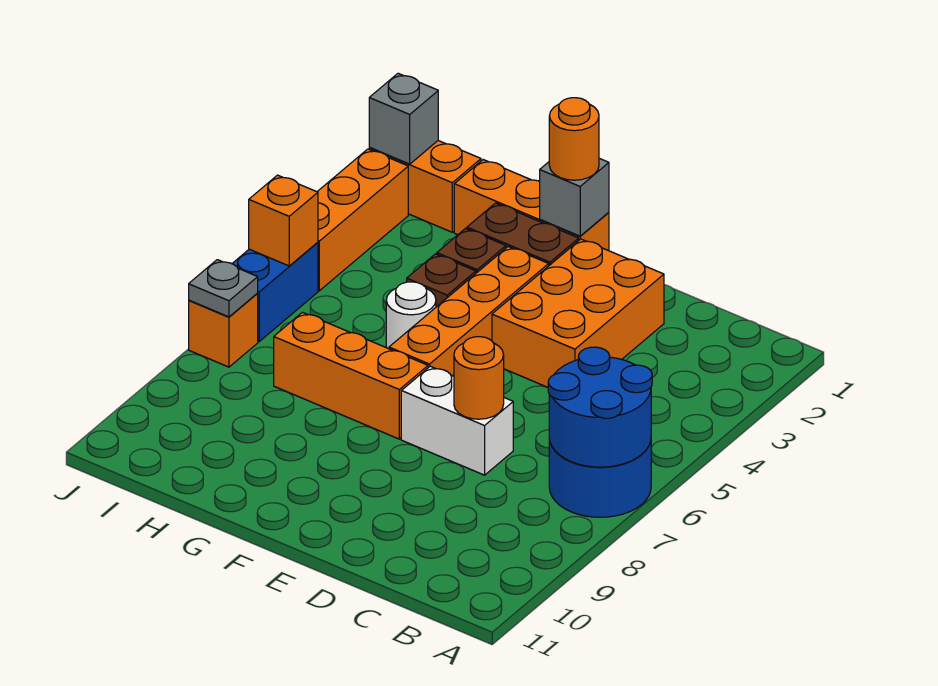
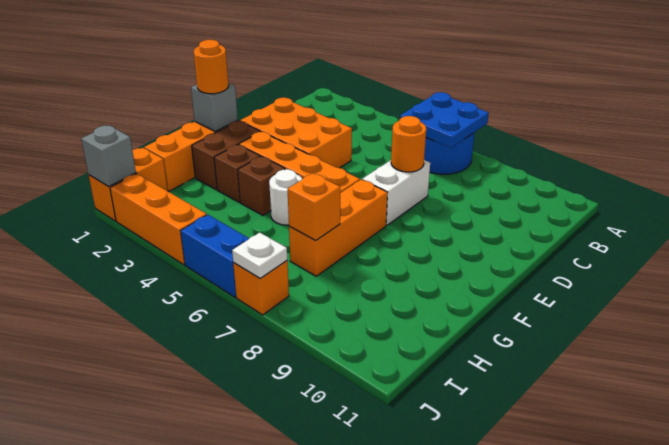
blue round brick A6:B7 level 2 -> blue plate A6:B7 level 2
orange brick J5 level 2 -> orange brick H7 level 2
grey plate J7 level 2 -> white plate J7 level 2

